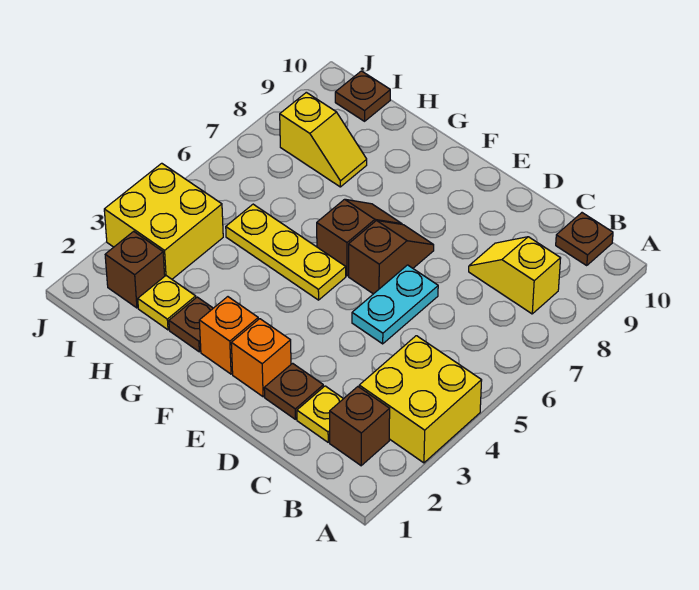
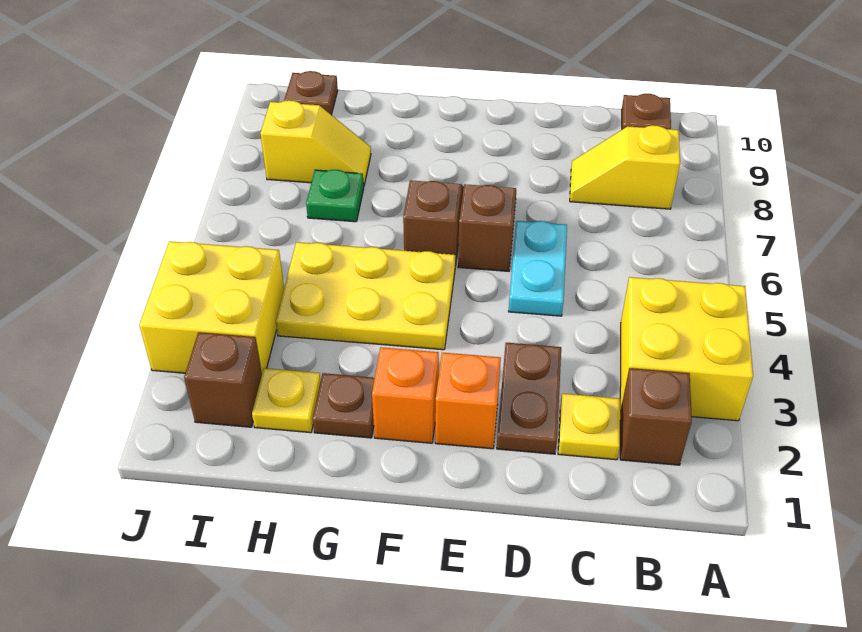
brown plate D2 level 1 -> brown plate D2:D3 level 1
yellow plate F5:H5 level 1 -> yellow plate F4:H5 level 1
none -> green plate H7 level 1

